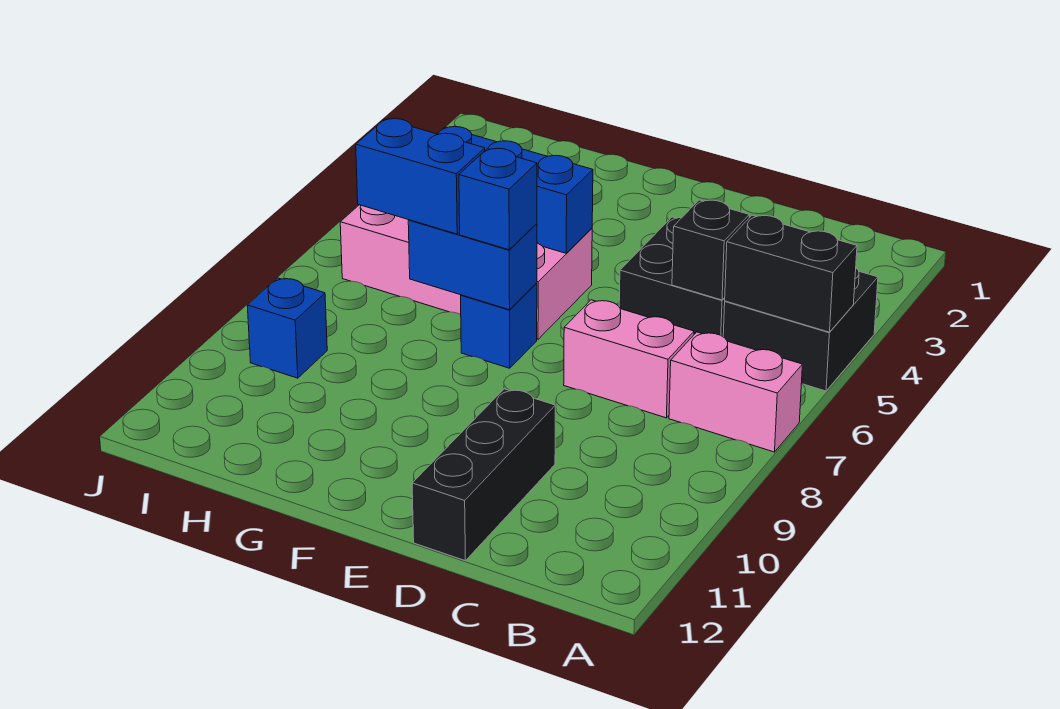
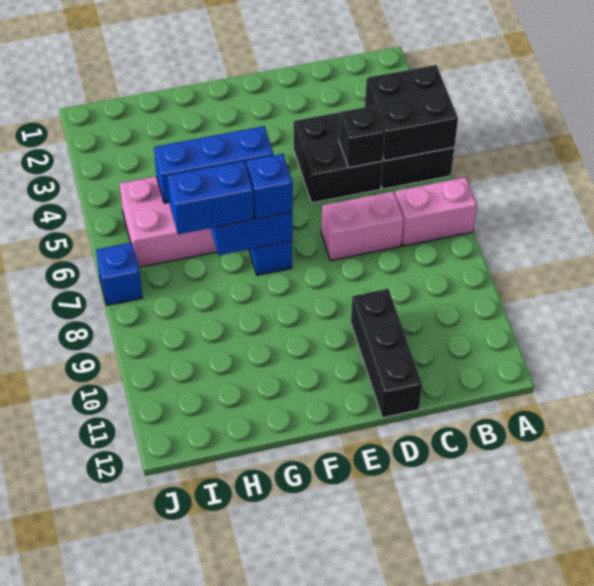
black brick A5:B5 level 2 -> black brick A4:B5 level 2
blue brick I9 level 1 -> blue brick J7 level 1

